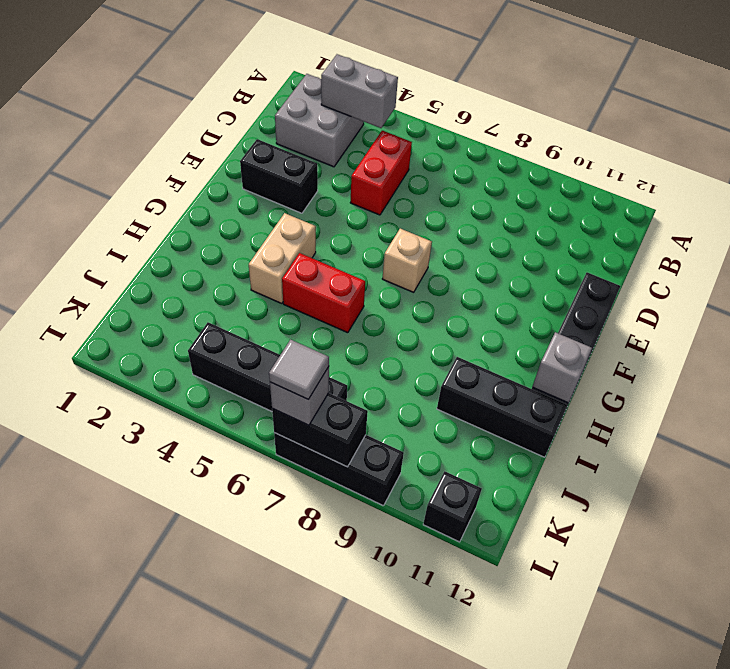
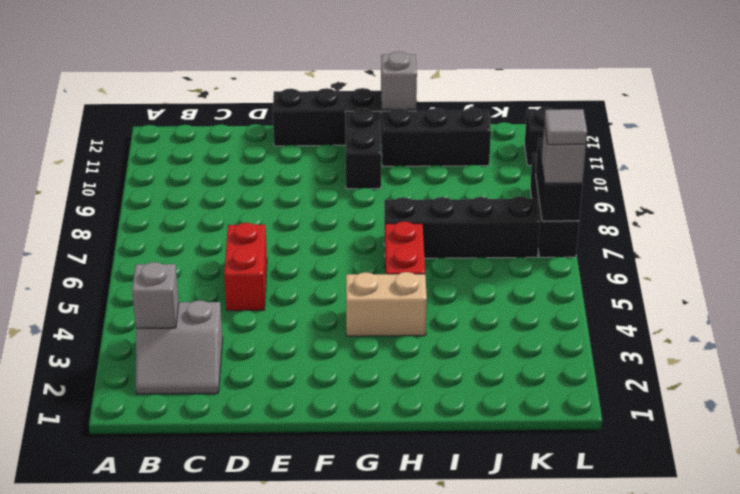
grey brick B2:C3 level 1 -> grey slope B2:C3 level 1 top 3
grey brick B3:B4 level 2 -> grey brick B3 level 2
red brick C5:D5 level 1 -> red brick D5:D6 level 1
black brick E2:E3 level 1 -> black brick G10:G11 level 1
tan brick F7 level 1 -> none
black brick I10:I12 level 1 -> black brick H11:J11 level 1
black brick K4:K7 level 1 -> black brick H7:K7 level 1

